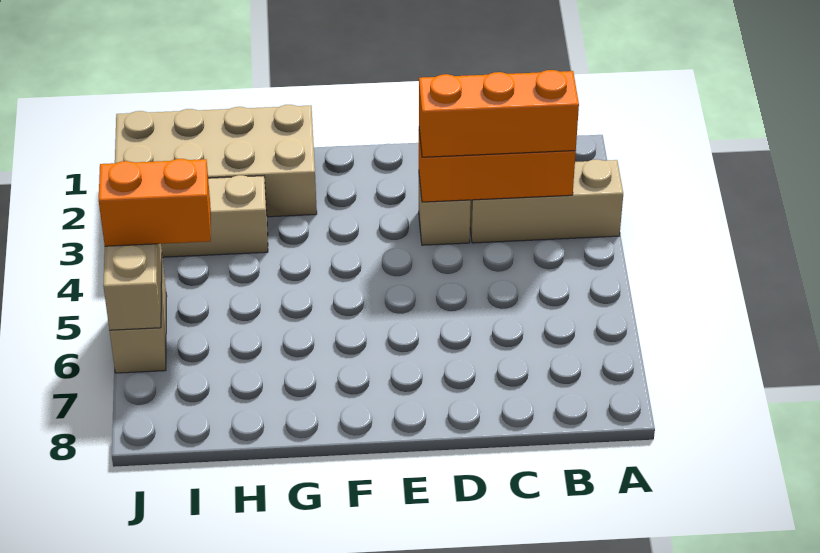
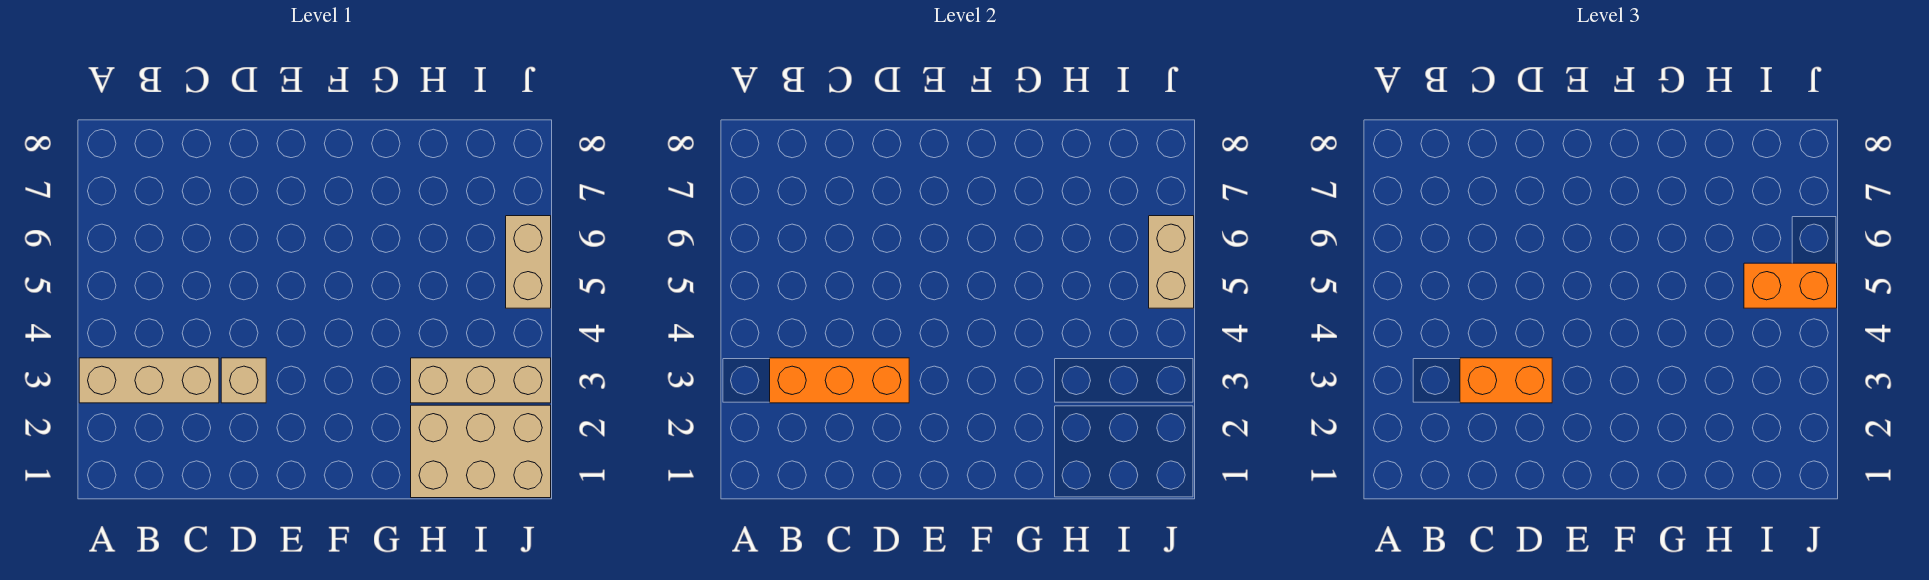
orange brick B3:D3 level 3 -> orange brick C3:D3 level 3
tan brick G1:J2 level 1 -> tan brick H1:J2 level 1

